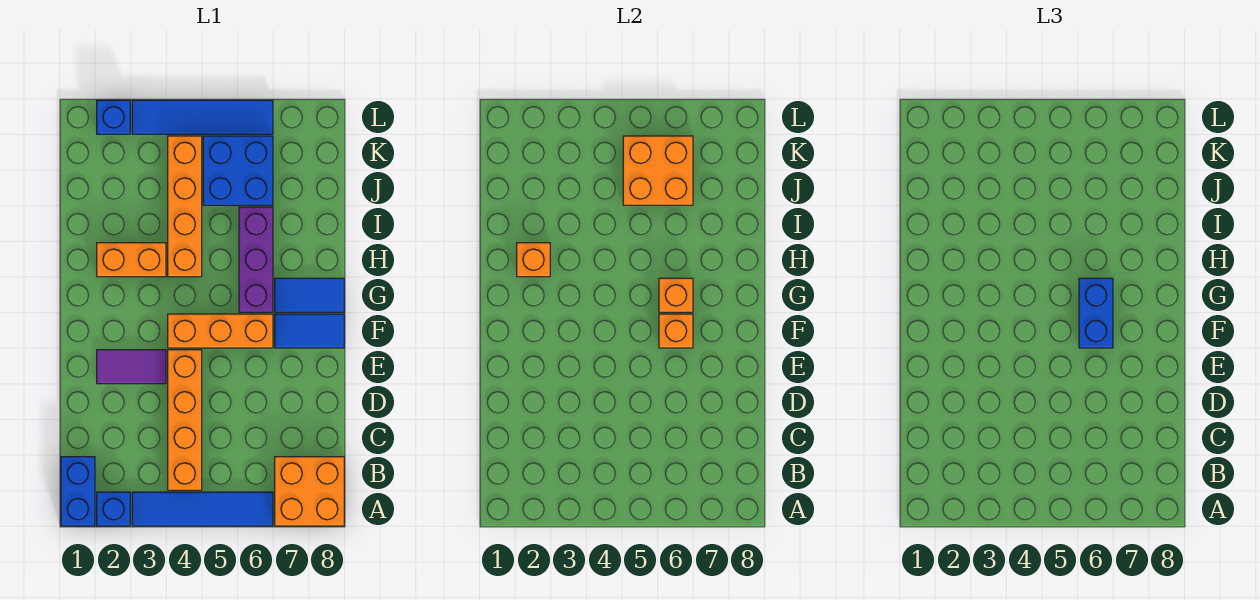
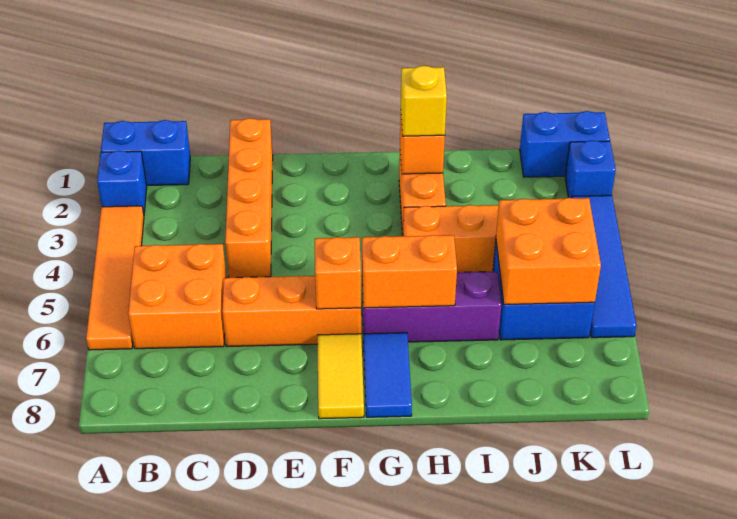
blue tile A3:A6 level 1 -> orange tile A3:A6 level 1
orange brick A7:B8 level 1 -> orange brick B5:C6 level 1
orange brick B4:E4 level 1 -> orange brick D1:D4 level 1
purple tile E2:E3 level 1 -> none
orange brick F4:F6 level 1 -> orange brick D6:F6 level 1
blue brick F6:G6 level 3 -> blue brick K1:L1 level 1
blue tile F7:F8 level 1 -> yellow tile F7:F8 level 1
orange brick G6 level 2 -> orange brick G6:H6 level 2
none -> yellow brick H2 level 3

